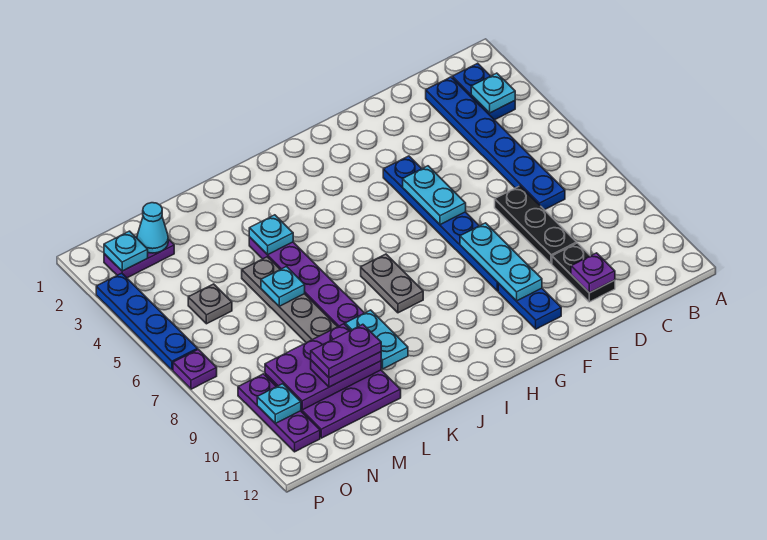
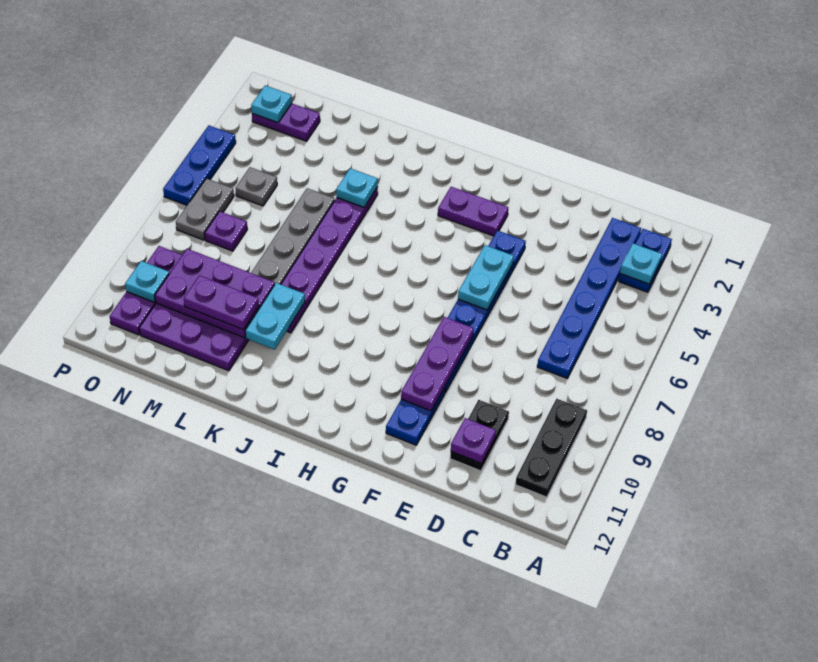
black plate D7:D9 level 1 -> black plate B9:B11 level 1
cyan plate F8:F10 level 2 -> purple plate F8:F10 level 2
grey plate I7:I8 level 1 -> grey plate O6:O7 level 1
cyan plate L6 level 2 -> none
purple plate L10:M10 level 4 -> purple plate G3:H3 level 1
cyan cone N2 level 2 -> none
blue plate P3:P6 level 1 -> blue plate P4:P6 level 1
purple plate P7 level 1 -> purple plate N7 level 1

